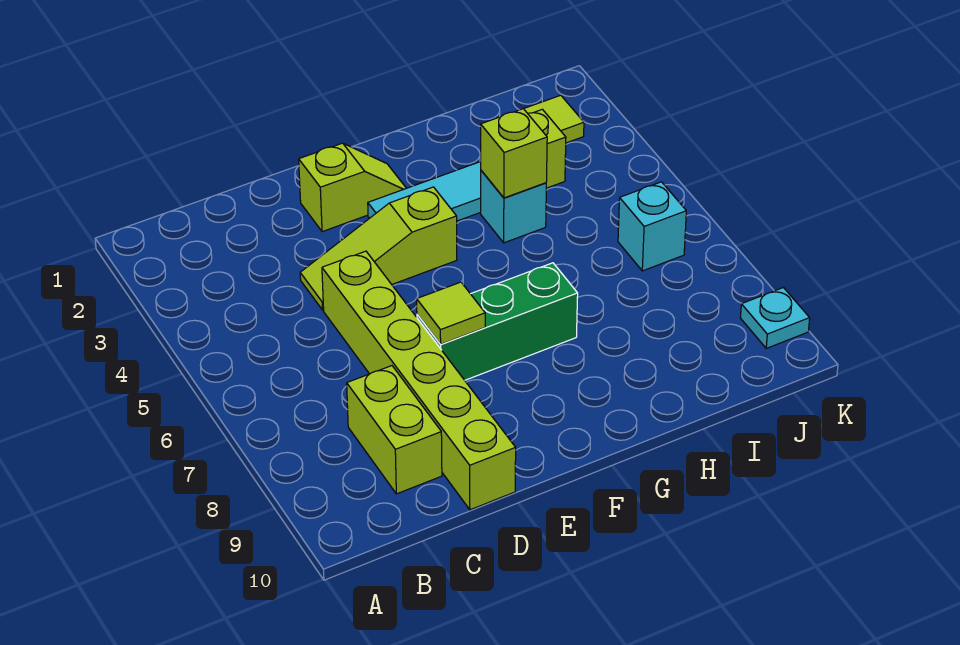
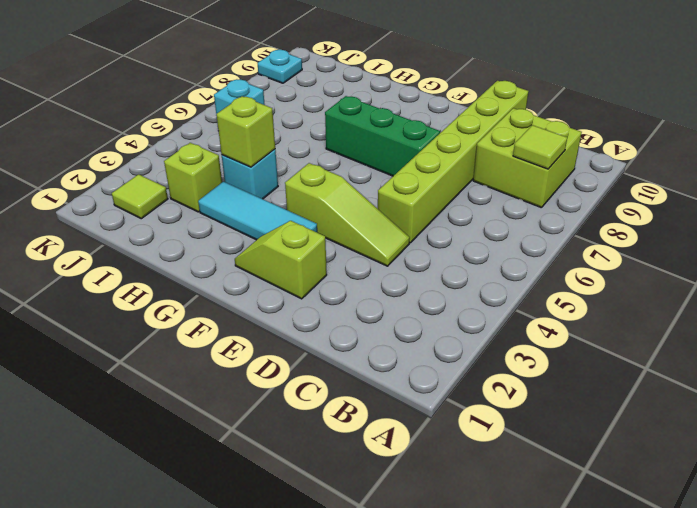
lime brick C8:C9 level 1 -> lime brick B8:C9 level 1
lime tile E7 level 2 -> lime tile B8 level 2

